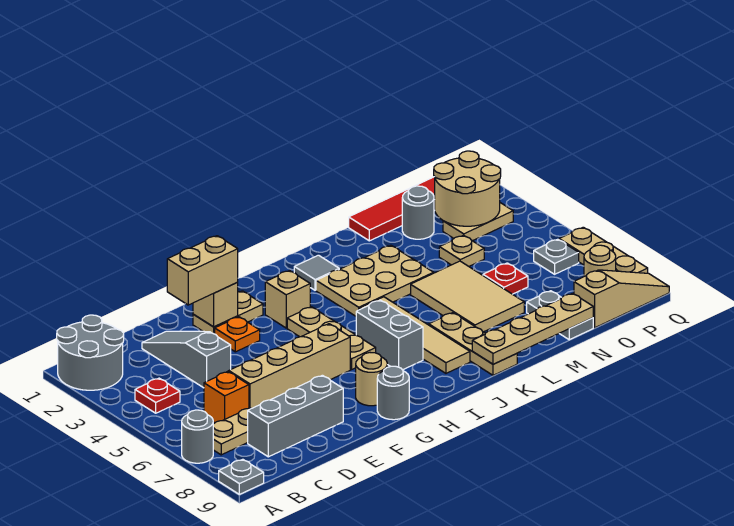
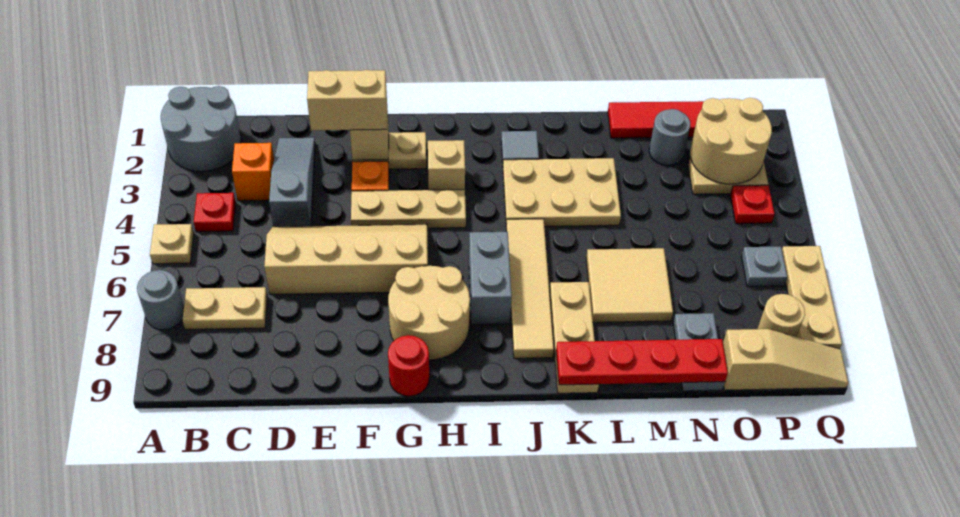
grey plate A9 level 1 -> none
orange brick C6 level 1 -> orange brick C3 level 1
grey brick C8:E8 level 1 -> none
tan round brick G8 level 1 -> tan round brick G7:H8 level 1
grey round brick G9 level 1 -> red round brick G9 level 1
tan plate H4:H6 level 1 -> tan plate F4:H4 level 1
tan plate K9:N9 level 2 -> red plate K9:N9 level 2
tan tile L5:M7 level 1 -> tan tile L6:M7 level 1
tan plate N4 level 1 -> tan plate A5 level 1
red plate N6 level 1 -> red plate P4 level 1

